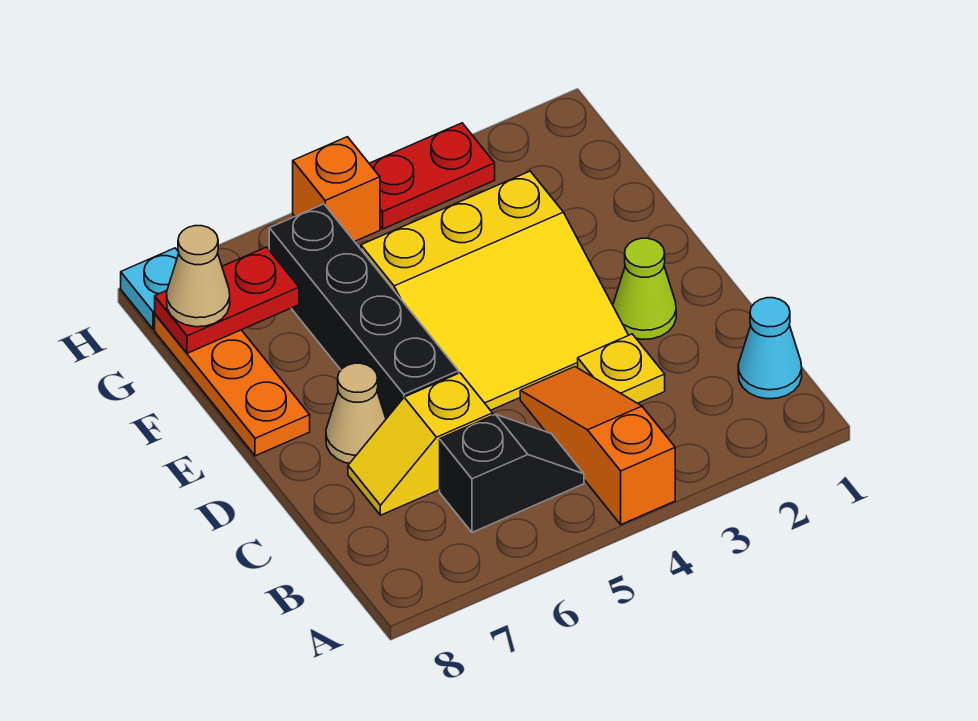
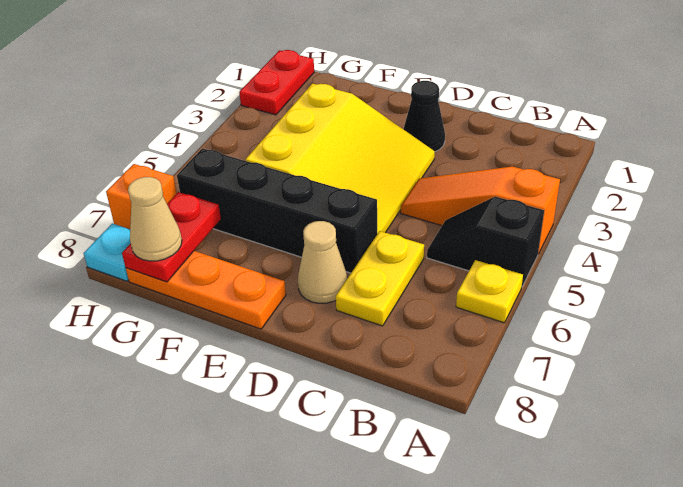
cyan cone B1 level 1 -> none
black slope B5:B6 level 1 top 6 -> black slope A5:B5 level 1 top A
yellow plate C3 level 1 -> yellow plate A6 level 1
yellow slope C6:C7 level 1 top 6 -> yellow plate C6:C7 level 1
lime cone D2 level 1 -> black cone D2 level 1
red plate H3:H4 level 1 -> red plate H1:H2 level 1
orange brick H5 level 1 -> orange brick H7 level 1

